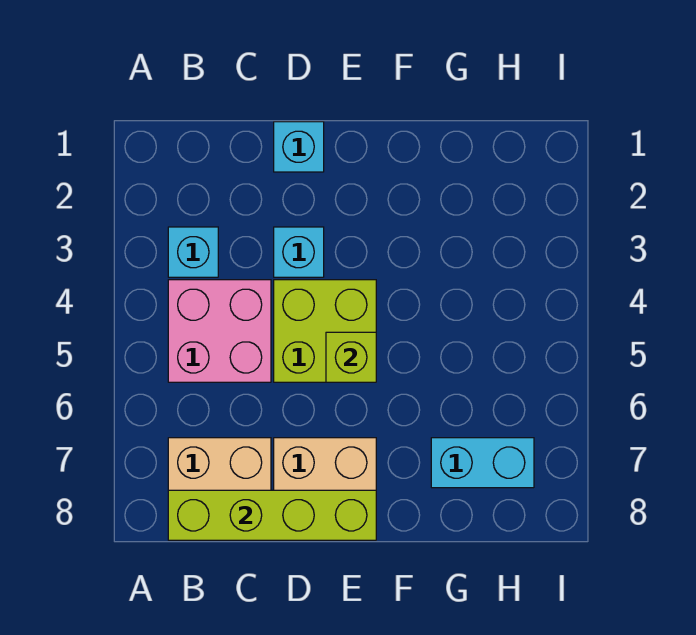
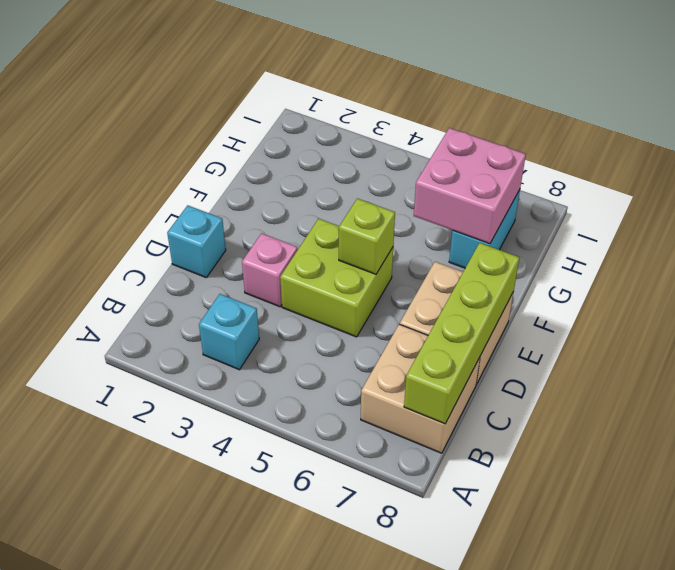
pink brick B4:C5 level 1 -> pink brick G6:H7 level 2
cyan brick D3 level 1 -> pink brick D3 level 1

